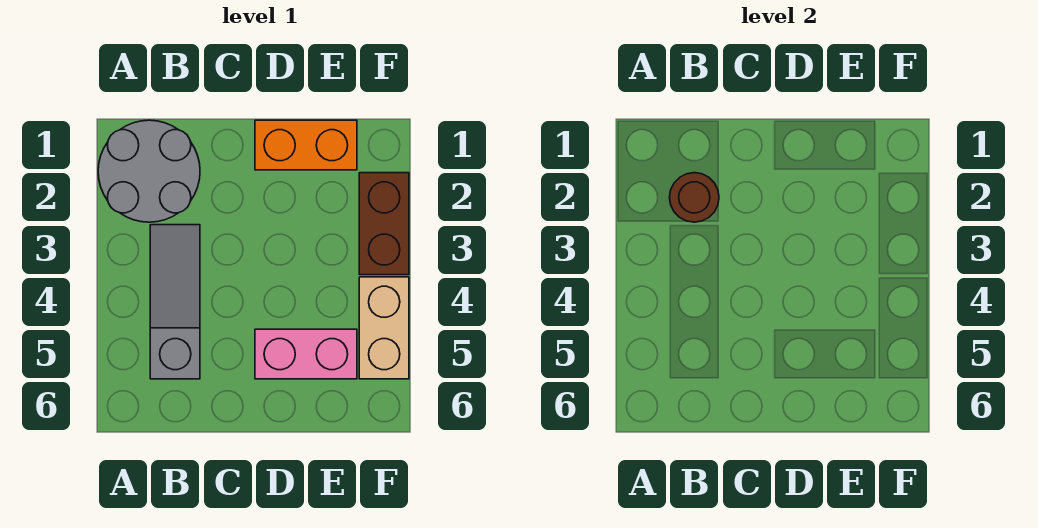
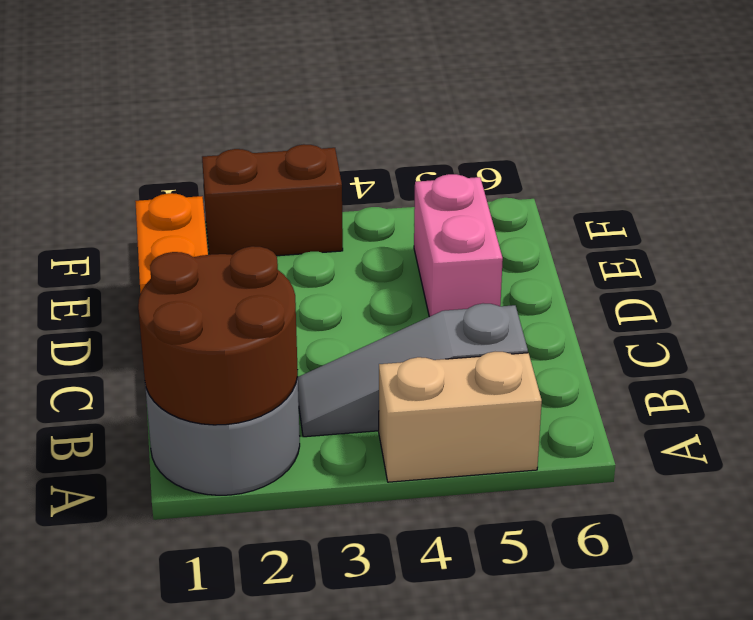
brown round brick B2 level 2 -> brown round brick A1:B2 level 2
tan brick F4:F5 level 1 -> tan brick A4:A5 level 1

